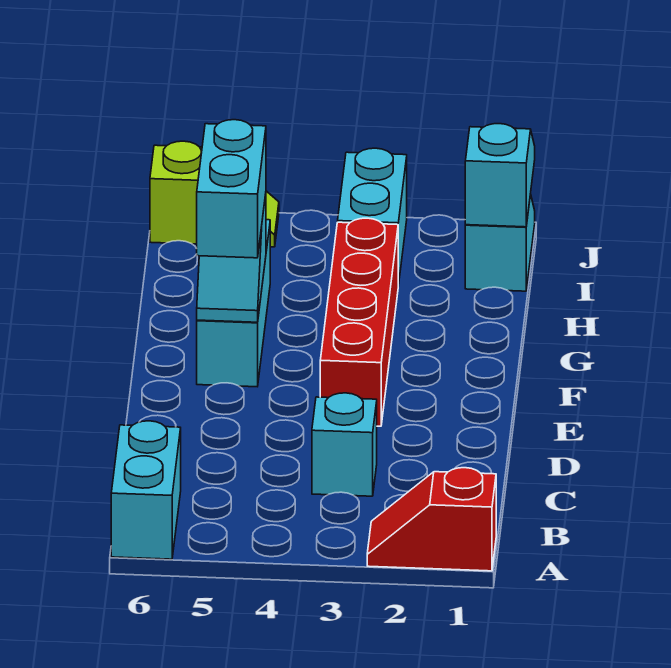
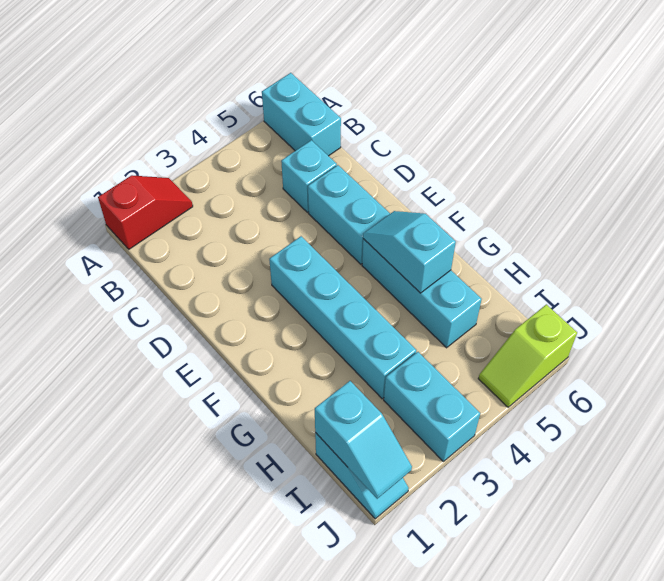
cyan brick C3 level 1 -> cyan brick C5 level 1
red brick E3:H3 level 1 -> cyan brick E3:H3 level 1
cyan brick F5:G5 level 3 -> cyan brick D5:E5 level 1

